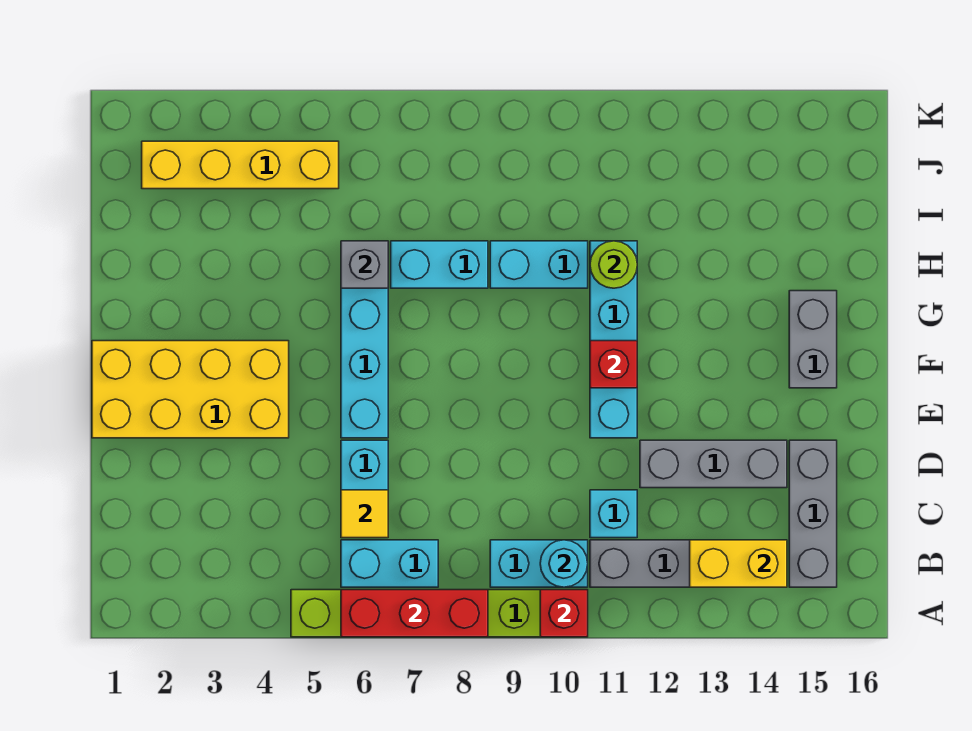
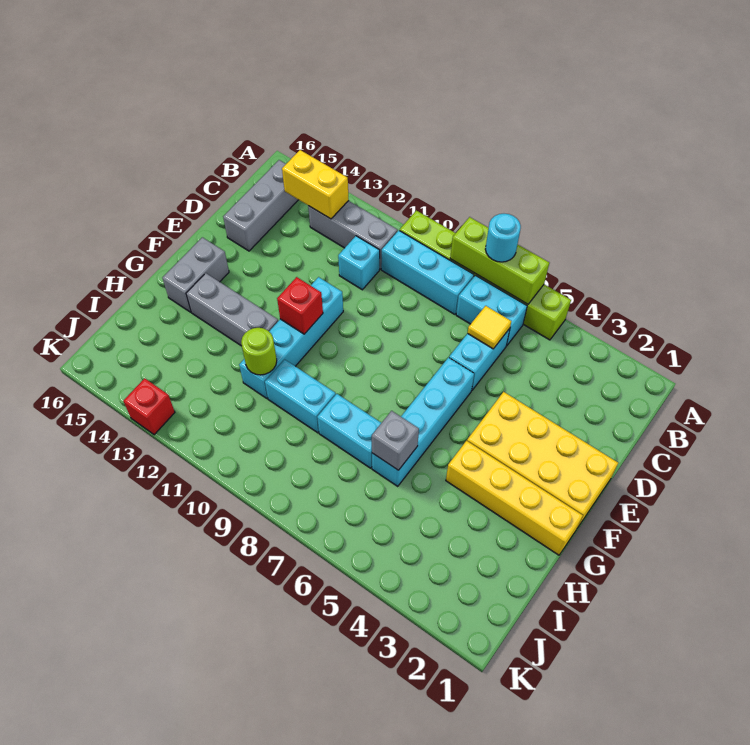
red brick A6:A8 level 2 -> lime brick A6:A8 level 2
red brick A10 level 2 -> red brick K13 level 1
cyan brick B9:B10 level 1 -> cyan brick B8:B10 level 1
cyan round brick B10 level 2 -> cyan round brick A7 level 3
grey brick D12:D14 level 1 -> grey brick G12:G14 level 1
yellow brick J2:J5 level 1 -> yellow brick G1:G4 level 1

